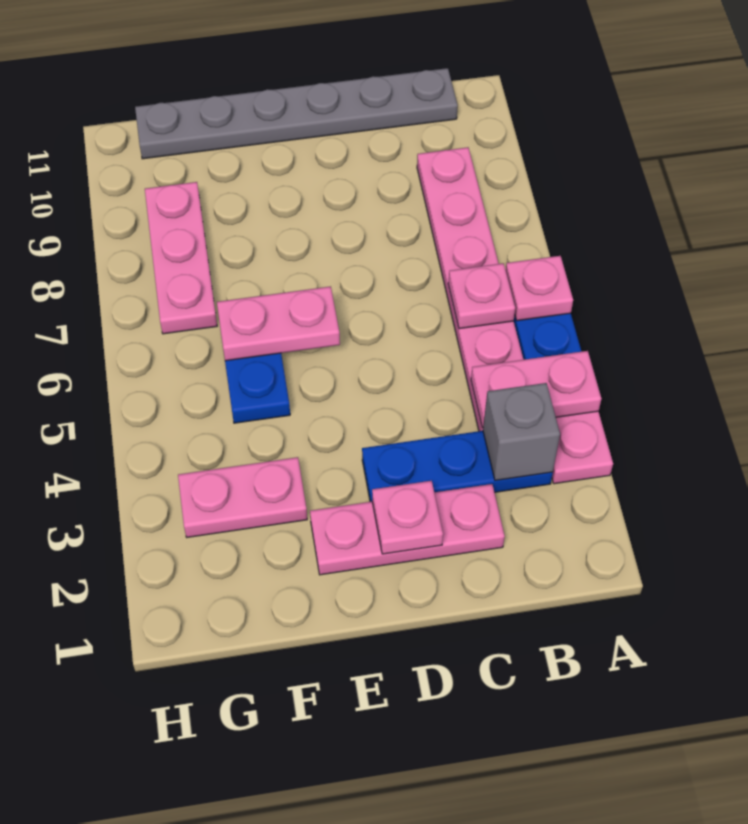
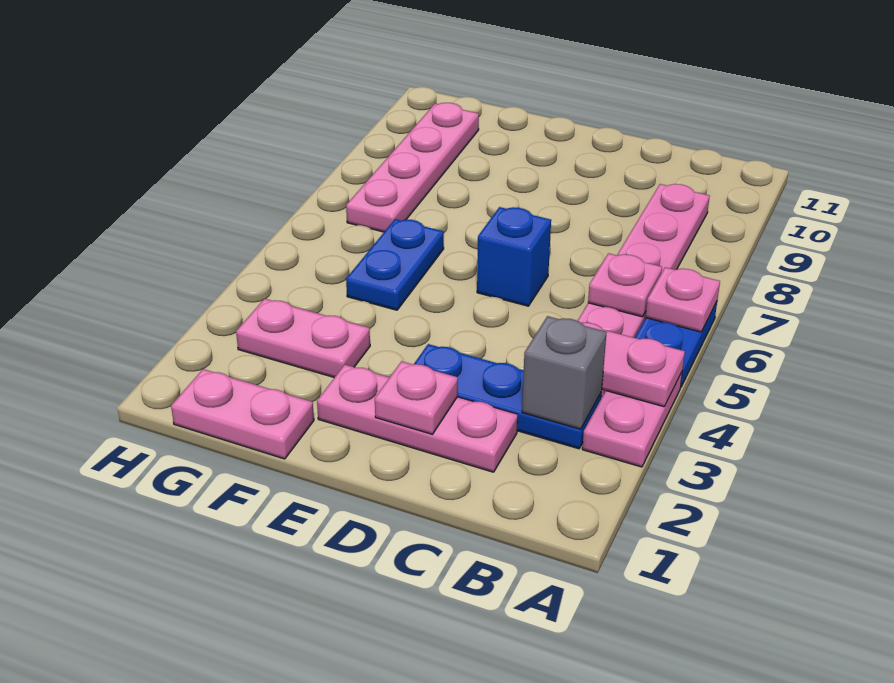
grey plate B11:G11 level 1 -> none
none -> blue brick D6 level 1
pink plate E6:F6 level 2 -> pink plate F1:G1 level 1
pink plate G7:G9 level 1 -> pink plate G7:G10 level 1

